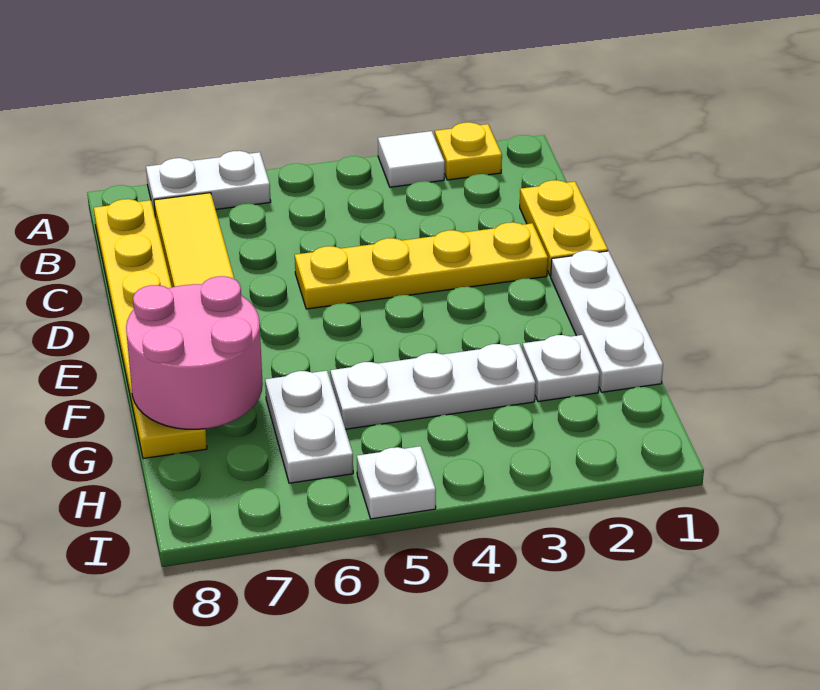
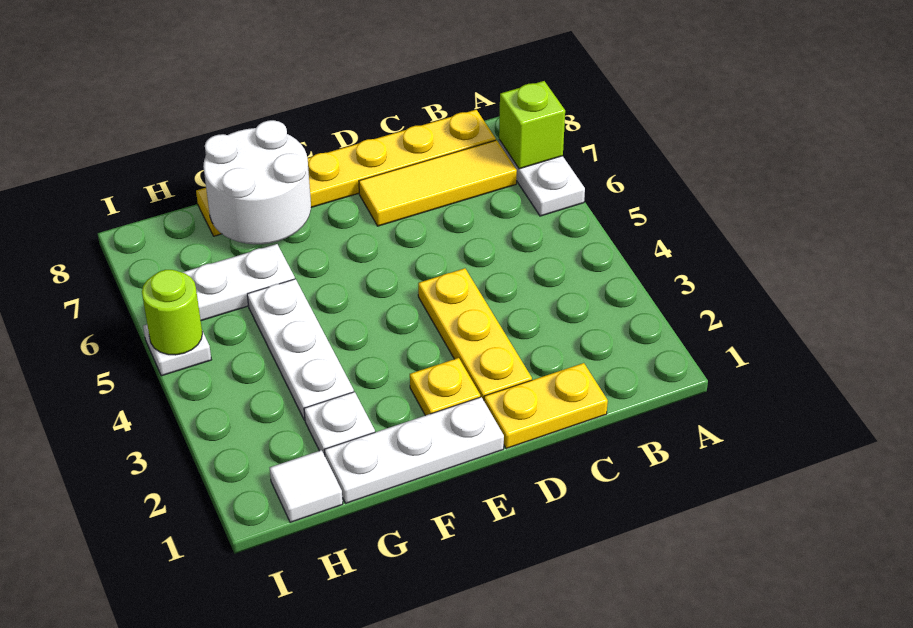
yellow plate A2 level 1 -> yellow plate E2 level 1
white tile A3 level 1 -> white tile H1 level 1
none -> lime brick A7 level 2
yellow plate D2:D5 level 1 -> yellow plate D2:D4 level 1
pink round brick F7:G8 level 2 -> white round brick F7:G8 level 2
none -> lime round brick I5 level 2

